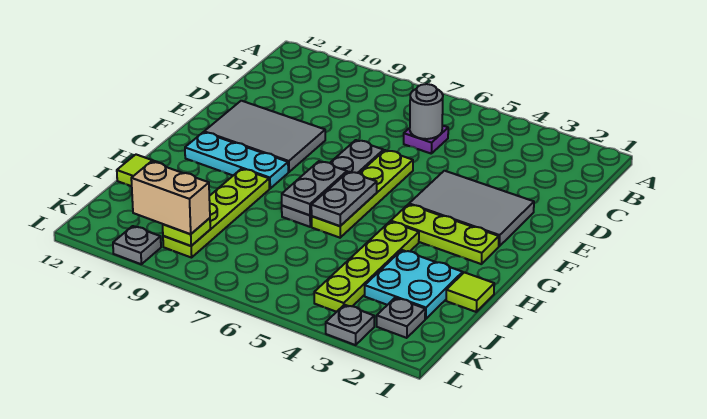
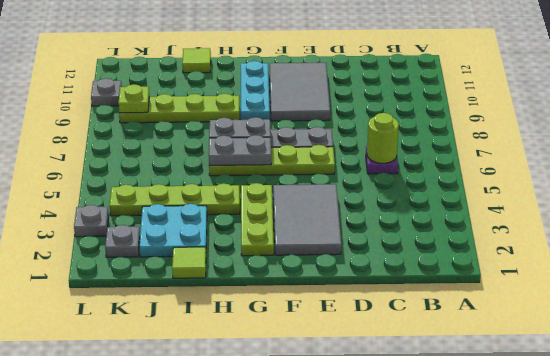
grey round brick C6 level 2 -> lime round brick C6 level 2
tan brick K9:K10 level 3 -> none

